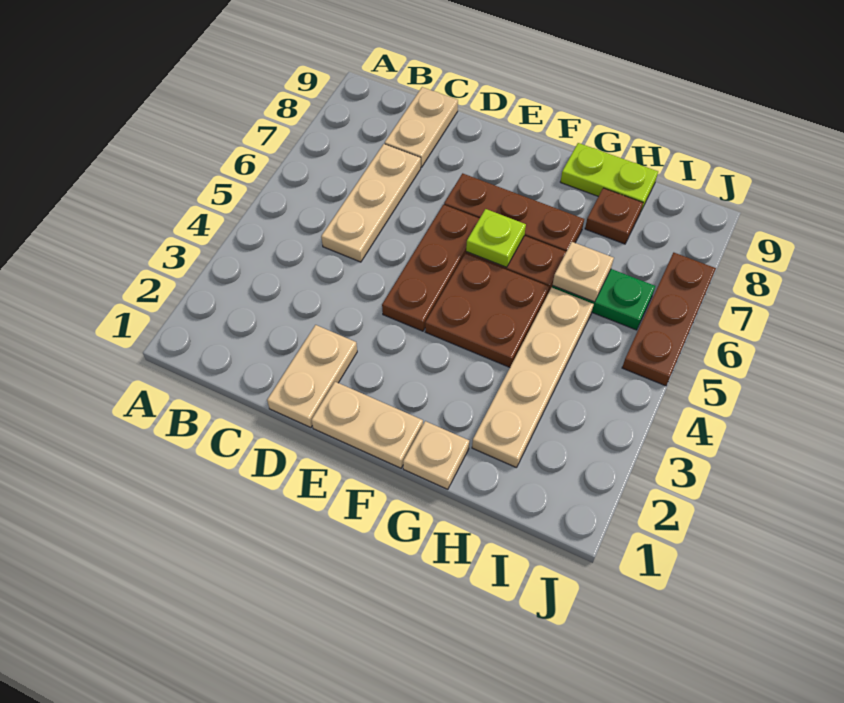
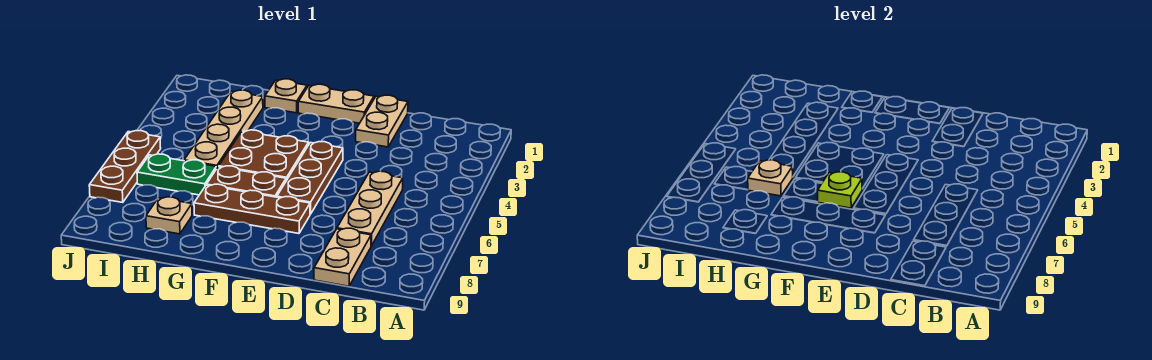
lime plate G9:H9 level 1 -> none
brown plate H8 level 1 -> tan plate H8 level 1

